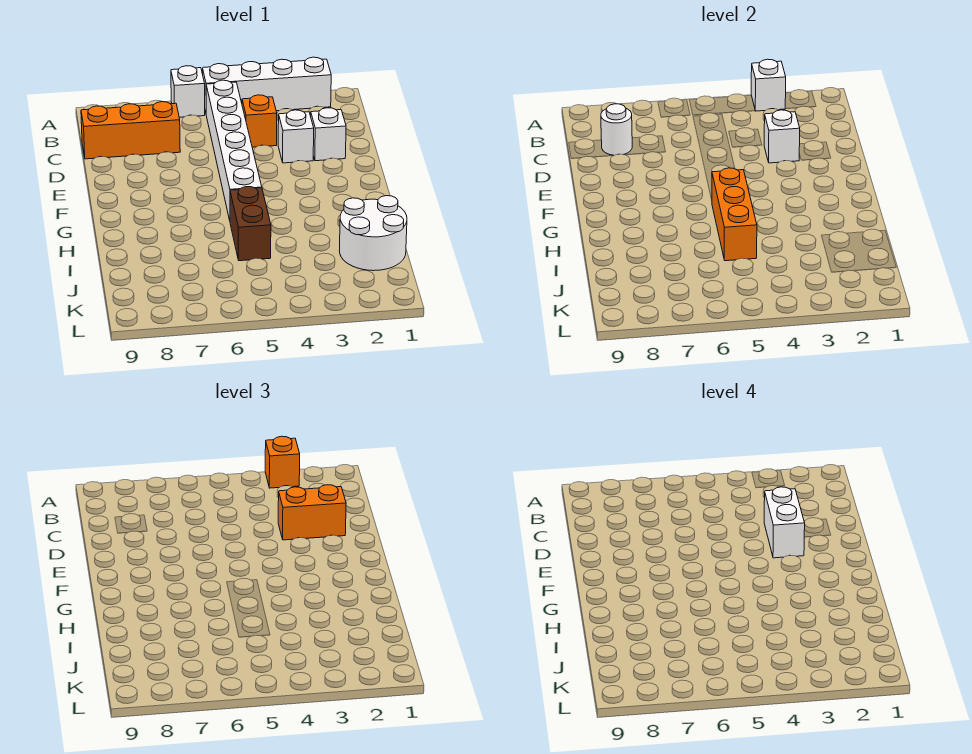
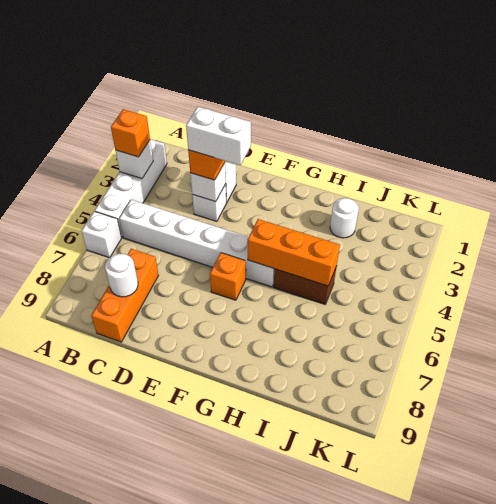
orange brick C4 level 1 -> orange brick F6 level 1
white round brick I1:J2 level 1 -> white round brick I2 level 1

